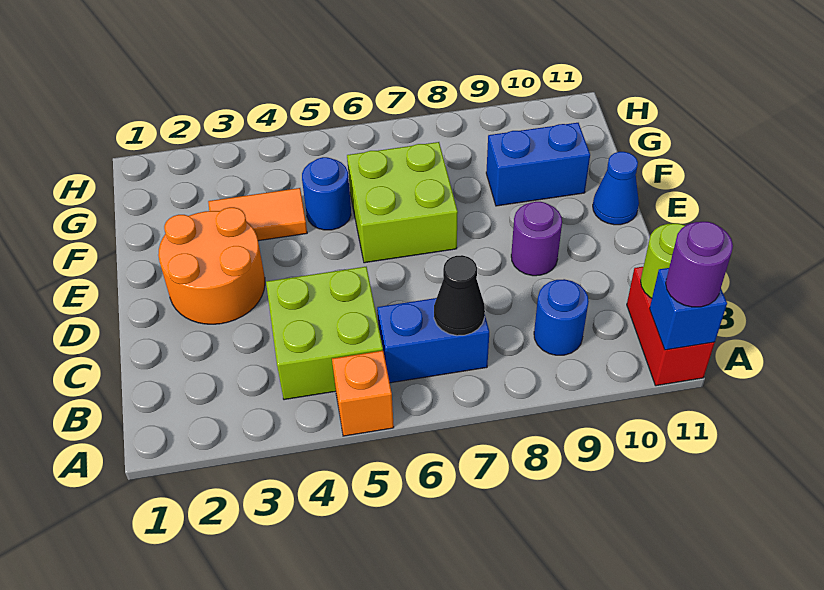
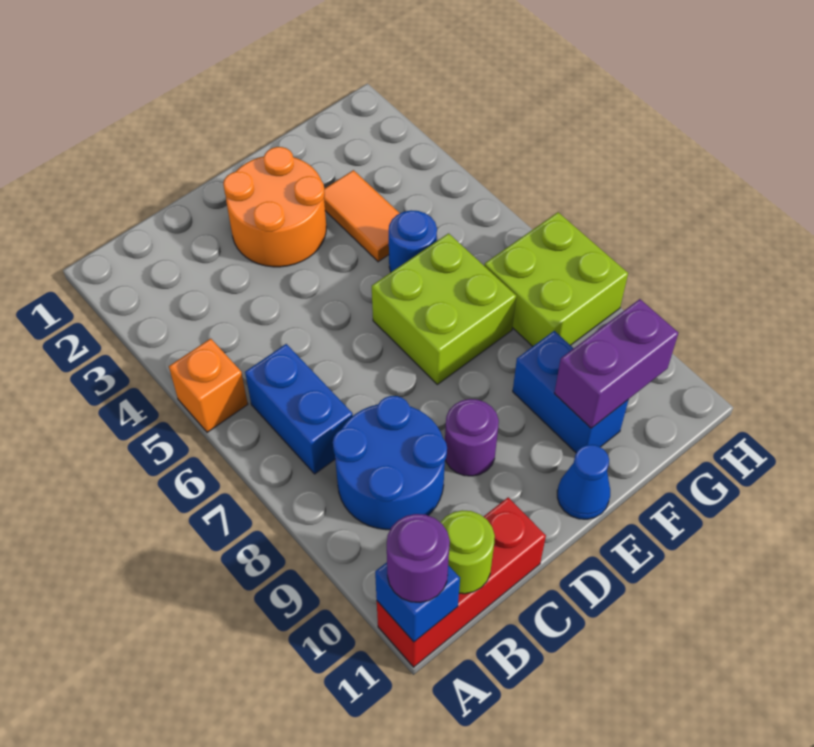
red brick A11:B11 level 1 -> red brick A11:C11 level 1
lime brick B4:C5 level 1 -> lime brick G7:H8 level 1
black cone B7 level 2 -> none
blue round brick B9 level 1 -> blue round brick B8:C9 level 1
none -> purple brick F10:G10 level 2

